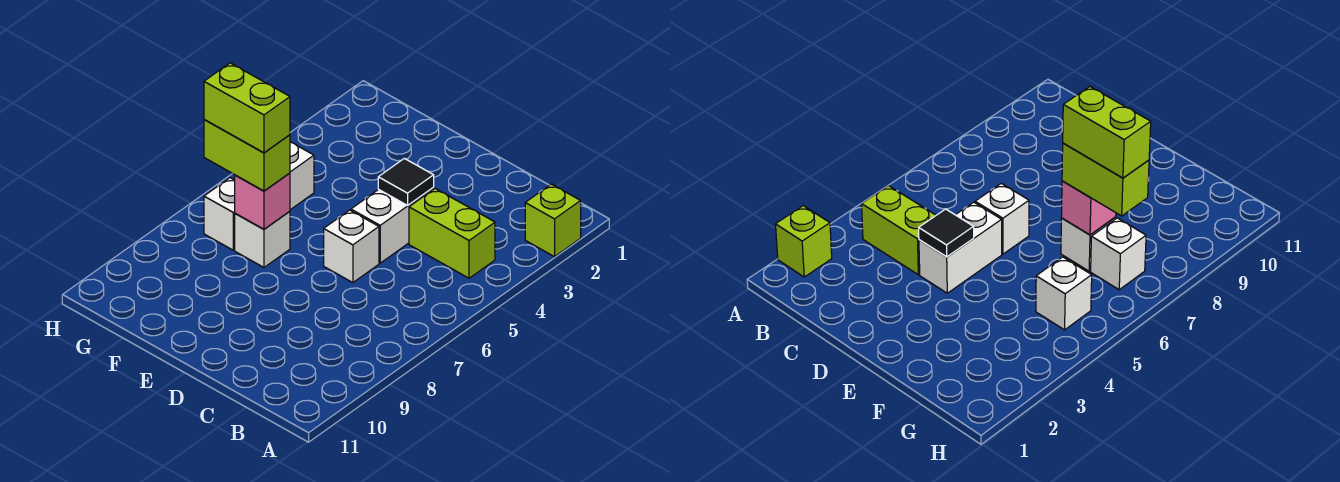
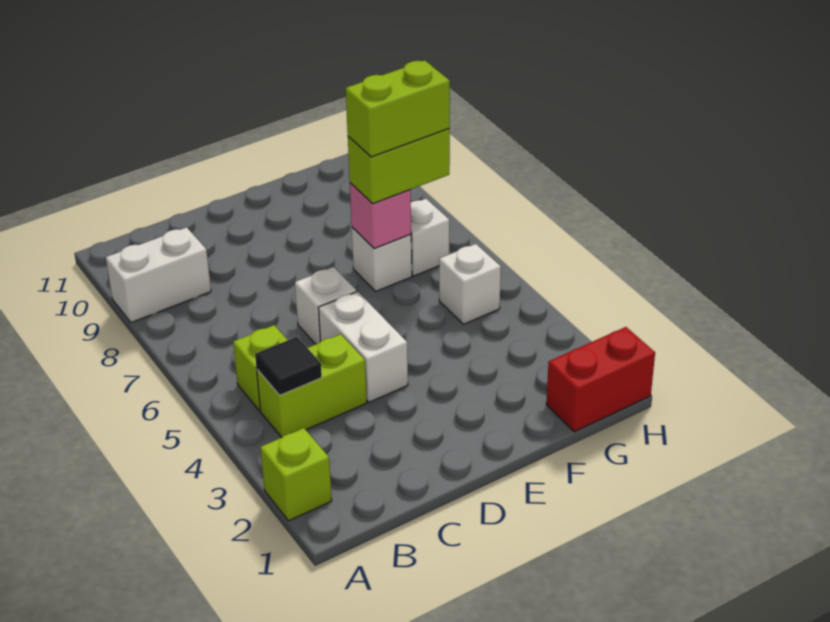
none -> white brick A9:B9 level 1
none -> lime brick B5 level 1
black tile D4 level 2 -> black tile B4 level 2
none -> red brick G1:H1 level 1

